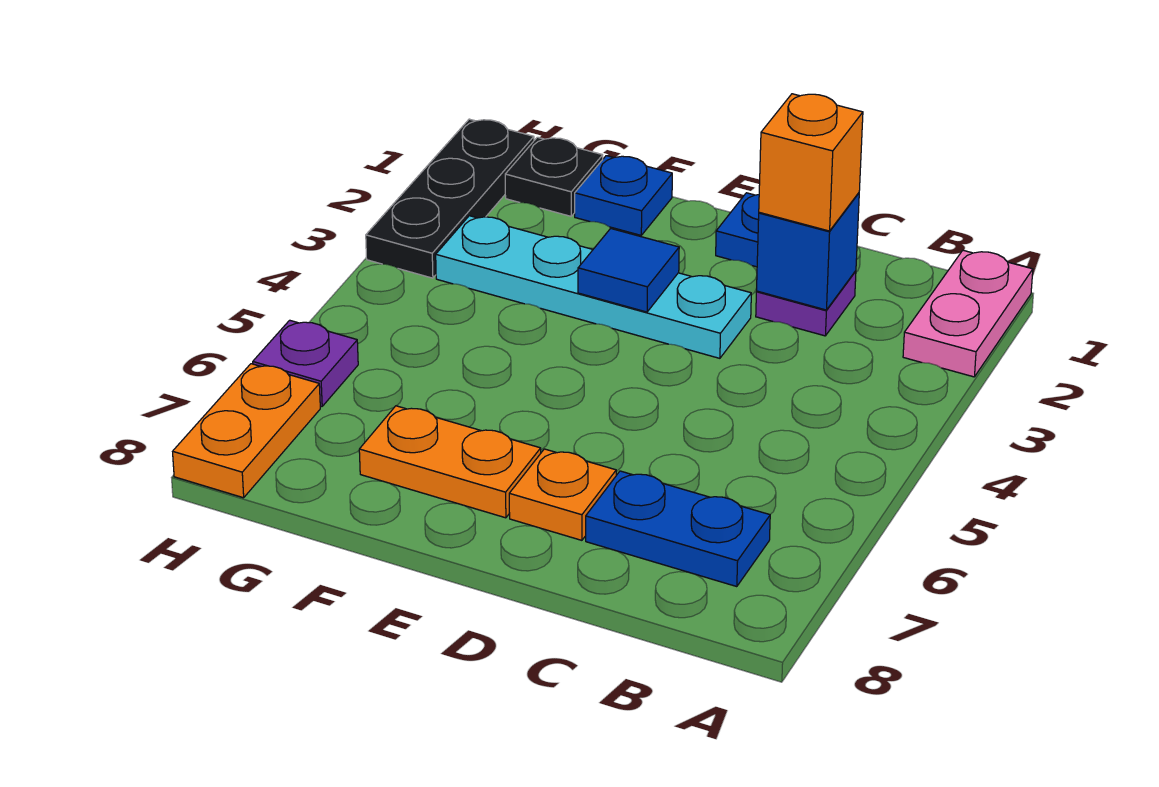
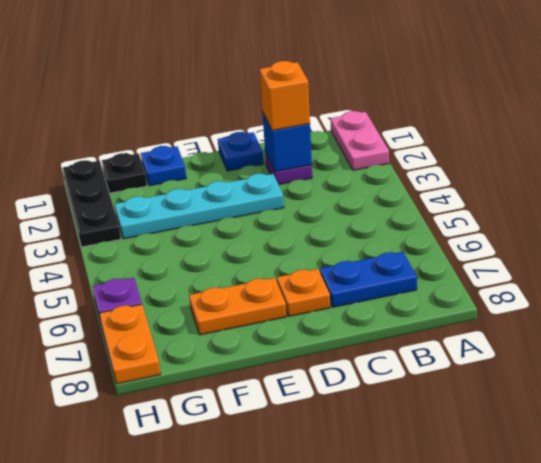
blue tile E3 level 2 -> none

